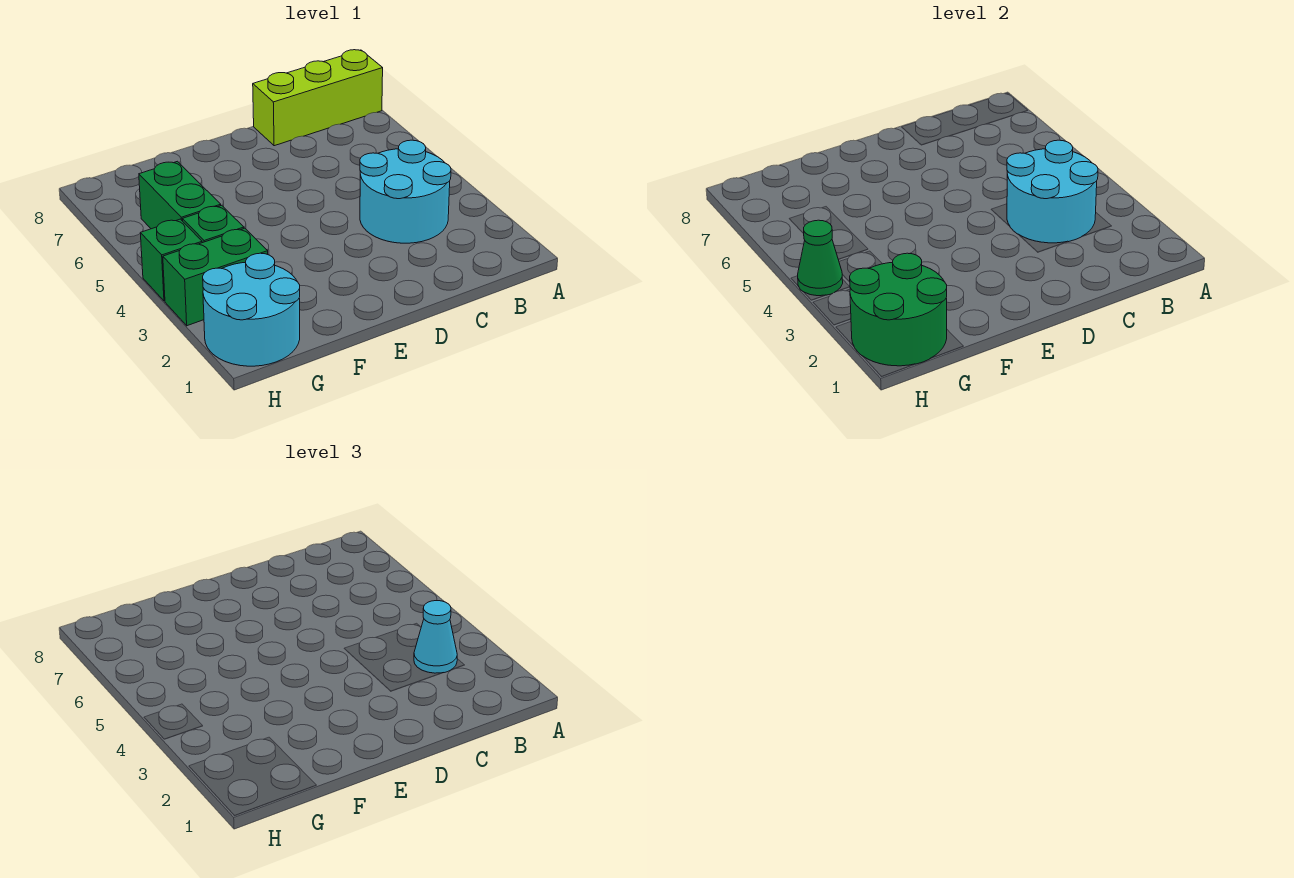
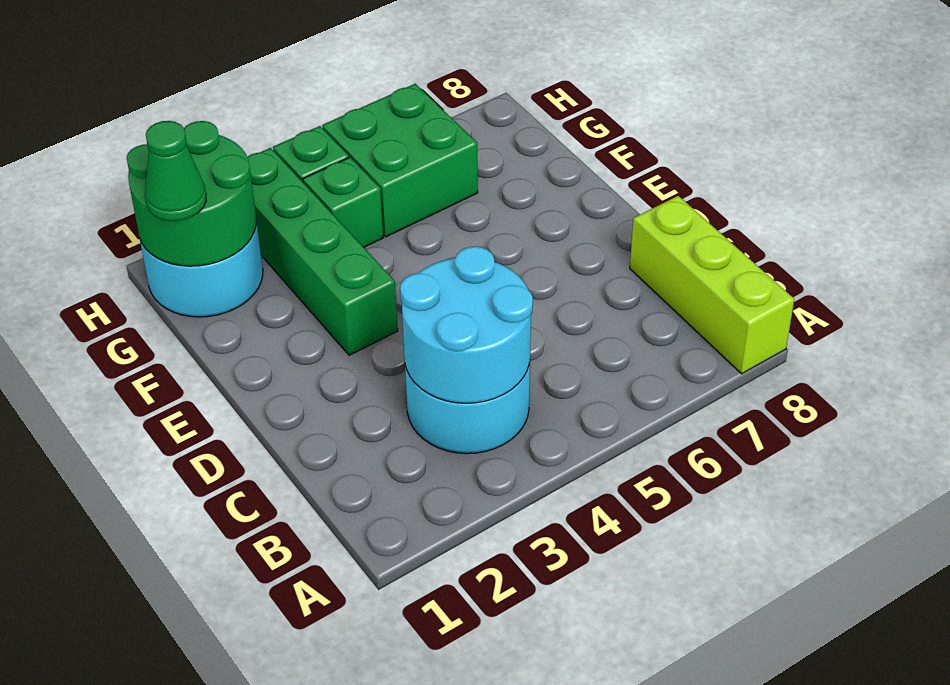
cyan cone B3 level 3 -> none
green brick G3:H3 level 1 -> green brick E3:H3 level 1
green brick G5:G6 level 1 -> green brick G5:H6 level 1
green cone H4 level 2 -> green cone G1 level 3

